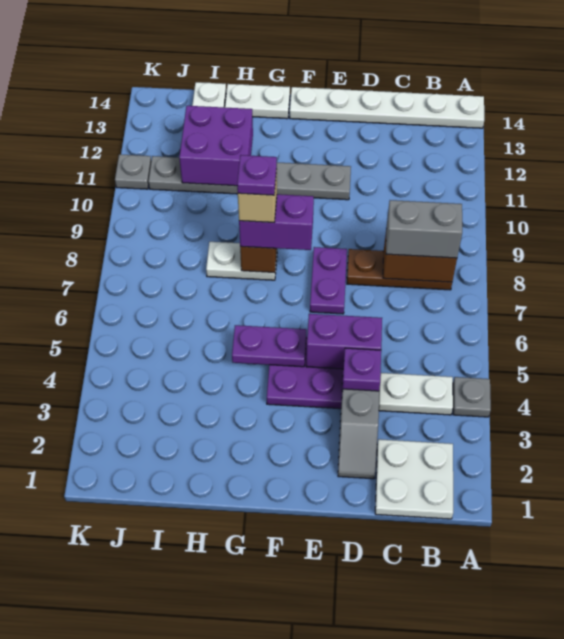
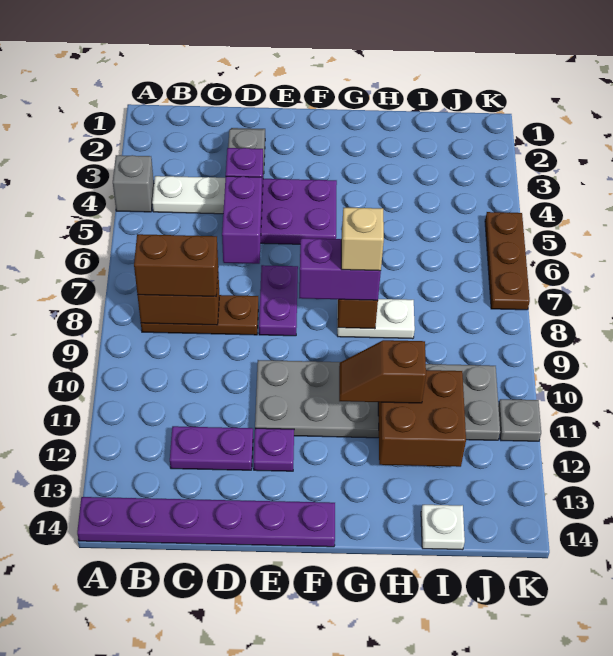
grey plate A4 level 1 -> grey brick A4 level 1
white plate A14:F14 level 1 -> purple plate A14:F14 level 1
white plate B1:C2 level 1 -> none
grey brick B8:C8 level 3 -> brown brick B8:C8 level 3
purple brick D5:E5 level 2 -> purple brick D5:D6 level 2
grey plate E11:J11 level 1 -> grey plate E10:J11 level 1
purple plate F5:G5 level 2 -> purple plate C12:D12 level 1
purple plate G8 level 5 -> purple plate E12 level 1
none -> brown slope G11:H11 level 3 top H
white plate G14:H14 level 1 -> none
purple brick H11:I12 level 2 -> brown brick H11:I12 level 2
none -> brown plate K5:K7 level 1

